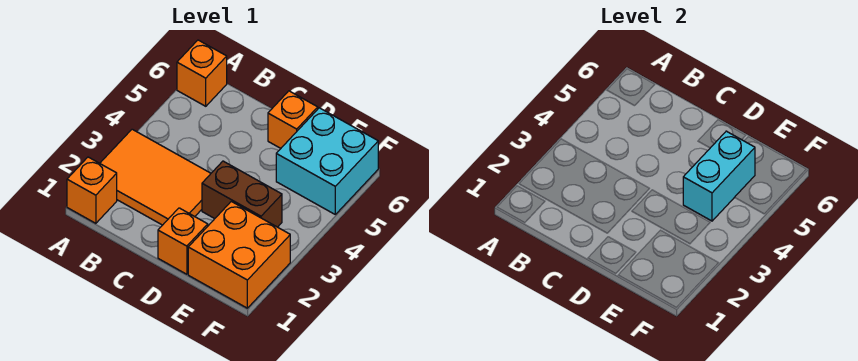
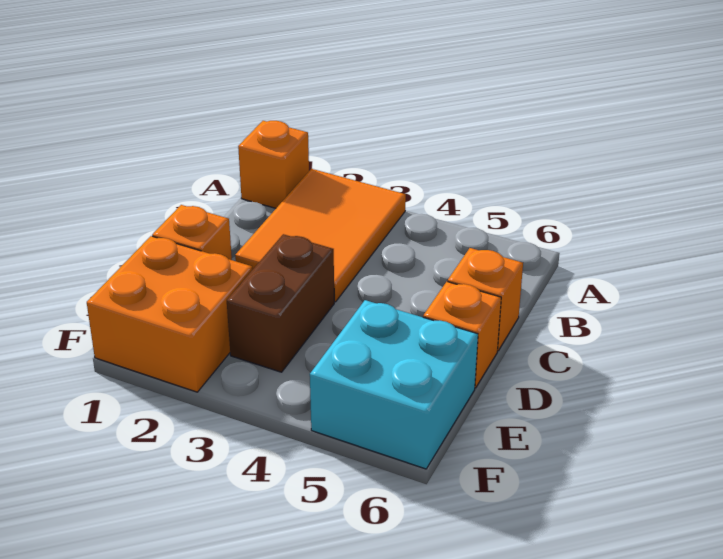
orange brick A6 level 1 -> orange brick C6 level 1
cyan brick E4:E5 level 2 -> none

